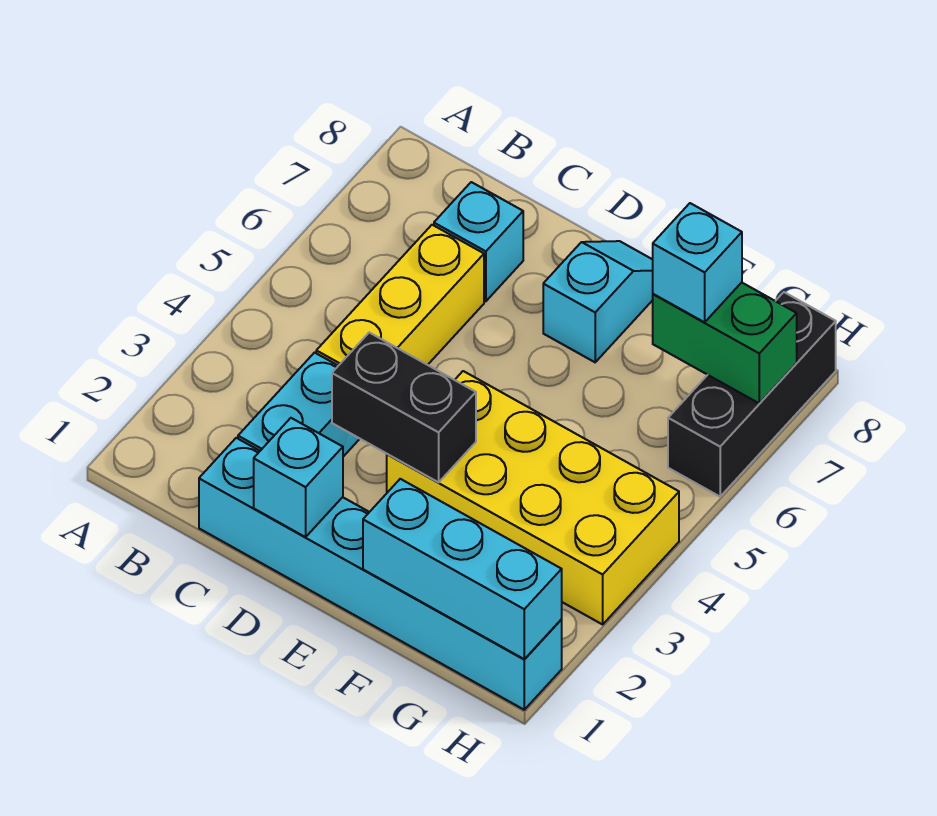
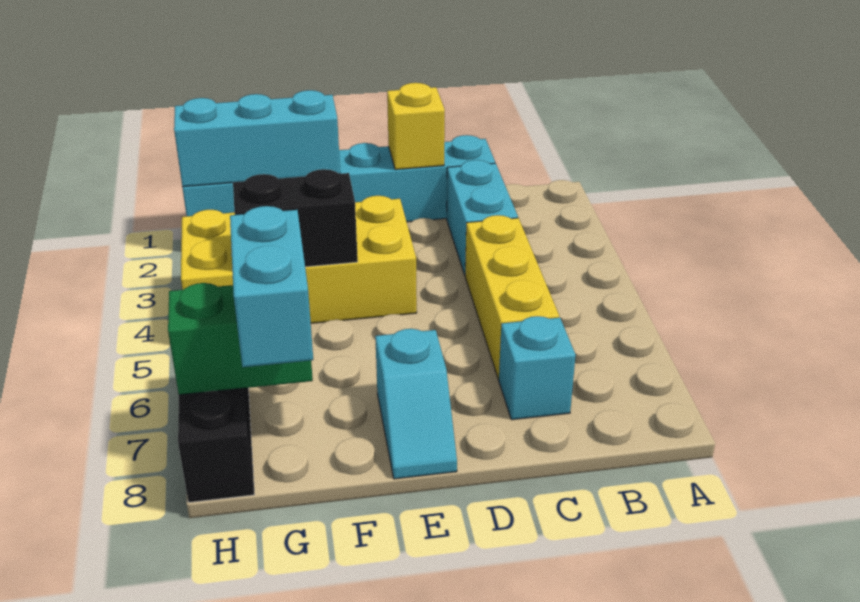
cyan brick D1 level 2 -> yellow brick D1 level 2
black brick D3:E3 level 2 -> black brick F4:G4 level 2
cyan brick G7 level 3 -> cyan brick G7:G8 level 3

